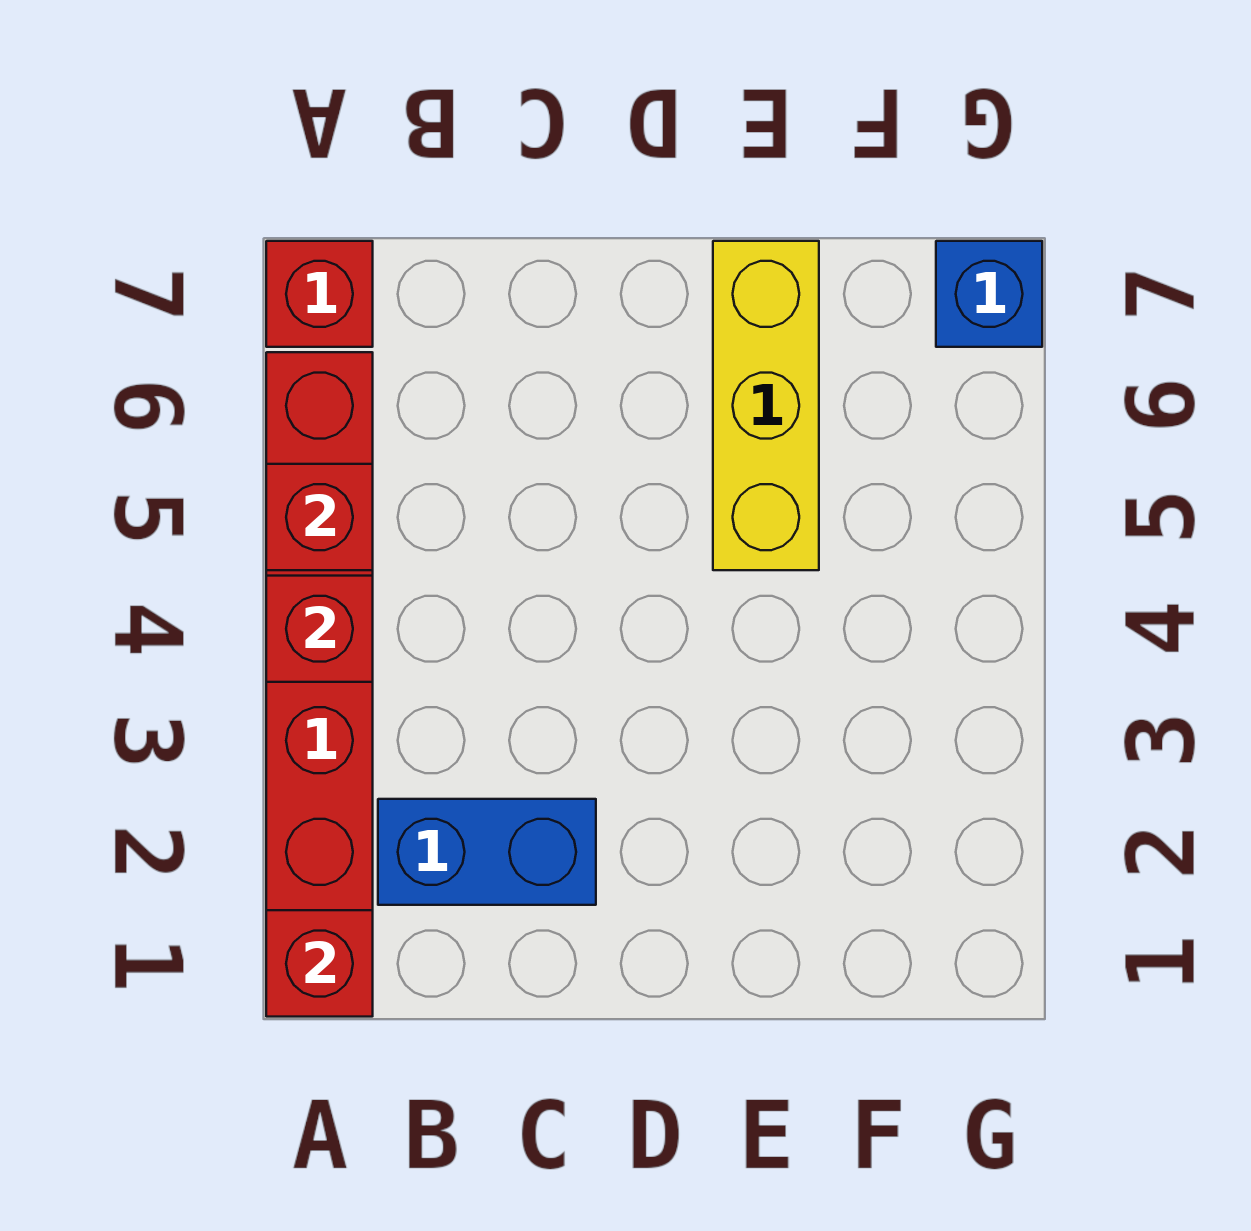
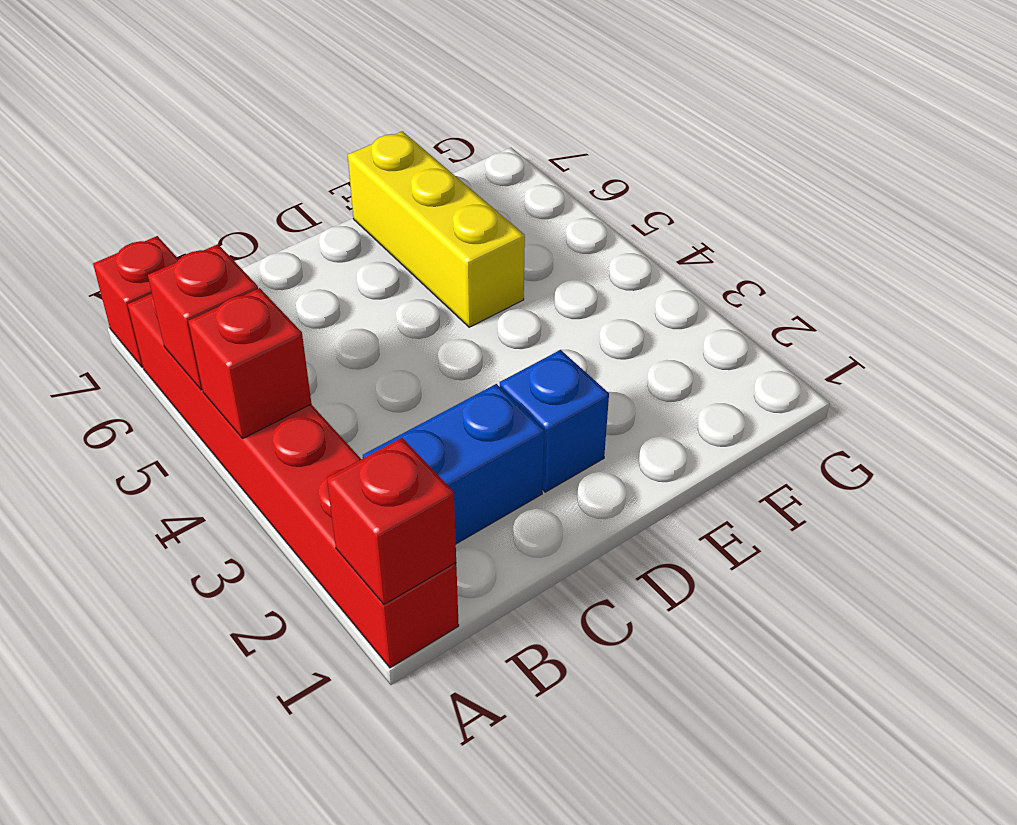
blue brick G7 level 1 -> blue brick D2 level 1

